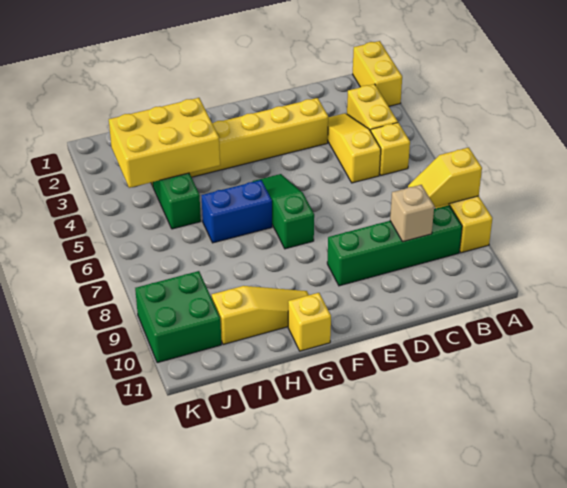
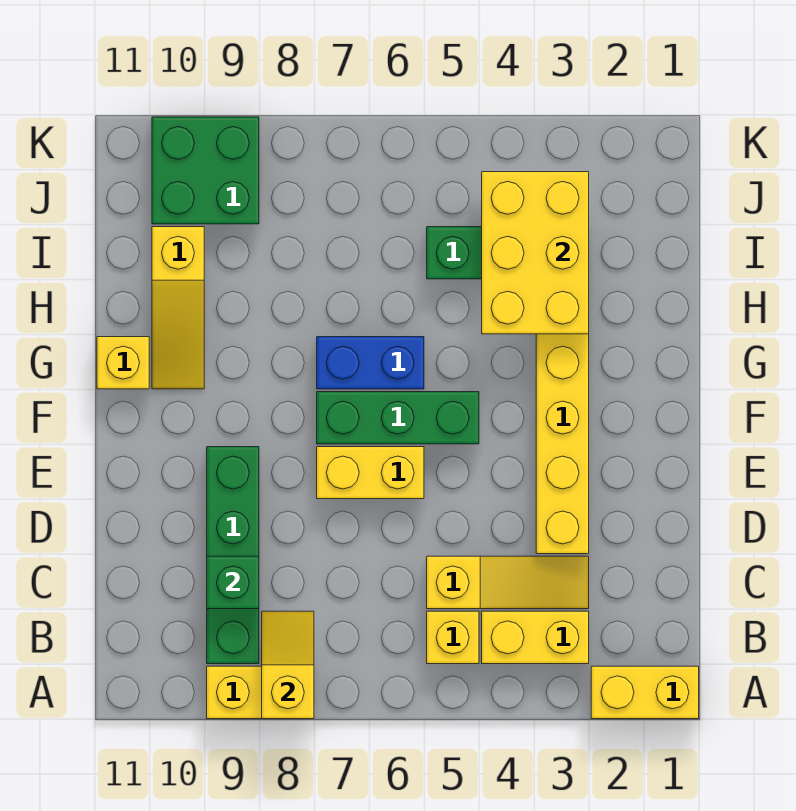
tan brick C9 level 2 -> green brick C9 level 2
none -> yellow brick E6:E7 level 1
green slope F5:F7 level 1 top 7 -> green brick F5:F7 level 1
blue brick G6:H6 level 1 -> blue brick G6:G7 level 1

